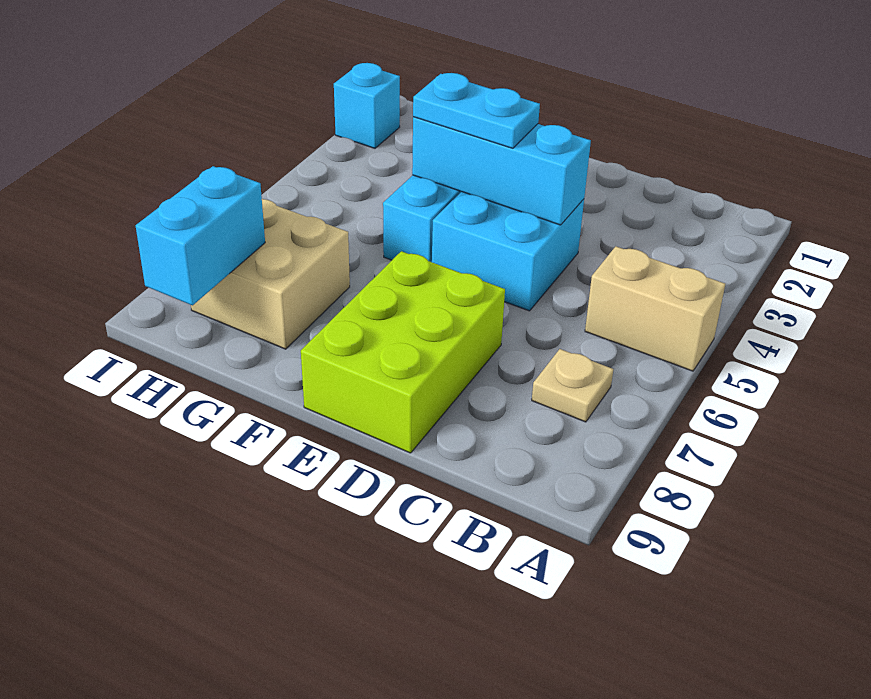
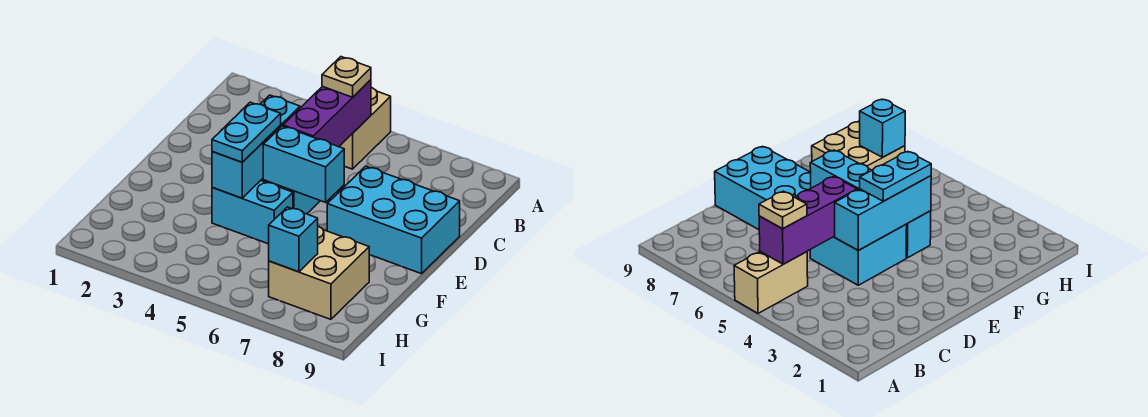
none -> purple brick B5:D5 level 2
tan plate B7 level 1 -> tan plate B5 level 3
lime brick D7:E9 level 1 -> cyan brick D7:E9 level 1
cyan brick H8:H9 level 2 -> cyan brick E5:E6 level 2
cyan brick I2 level 1 -> cyan brick H7 level 2

